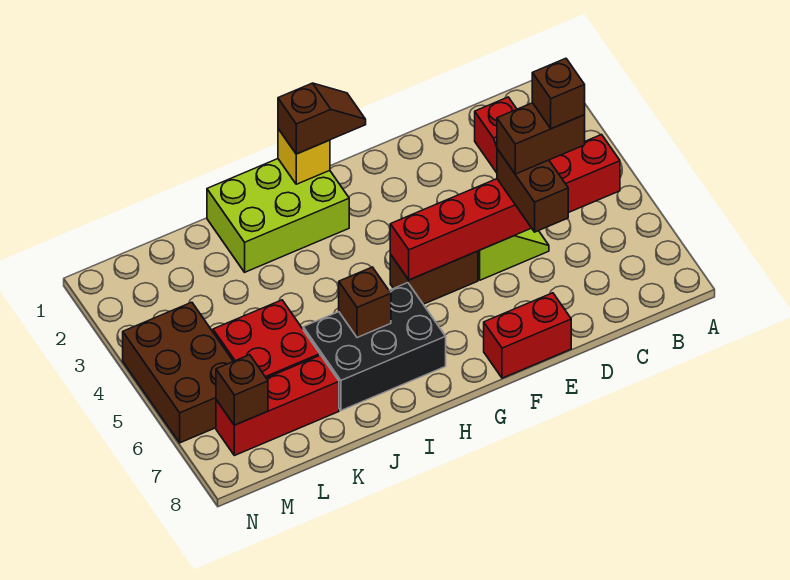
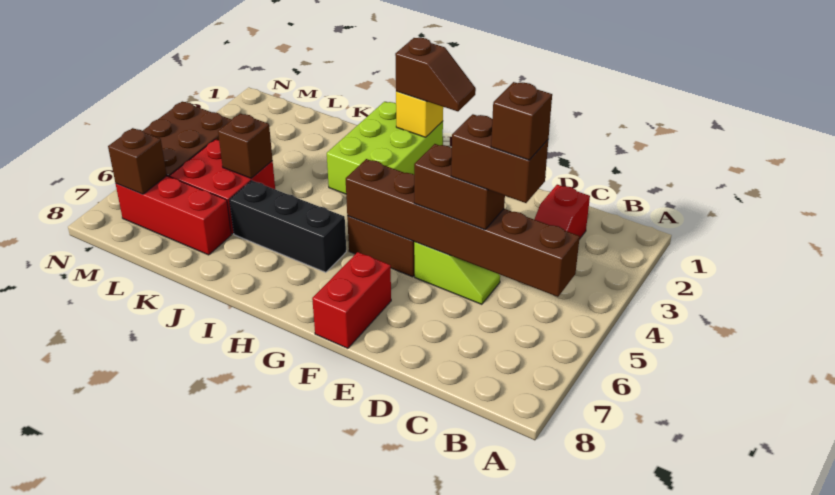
red brick B5:G5 level 2 -> brown brick B5:G5 level 2
brown brick D5:D6 level 3 -> brown brick D5:E5 level 3
red brick E8:F8 level 1 -> red brick F7:F8 level 1
lime brick H1:J2 level 1 -> lime brick H1:I3 level 1
black brick H6:J7 level 1 -> black brick H6:J6 level 1
brown brick I6 level 2 -> brown brick K5 level 2

